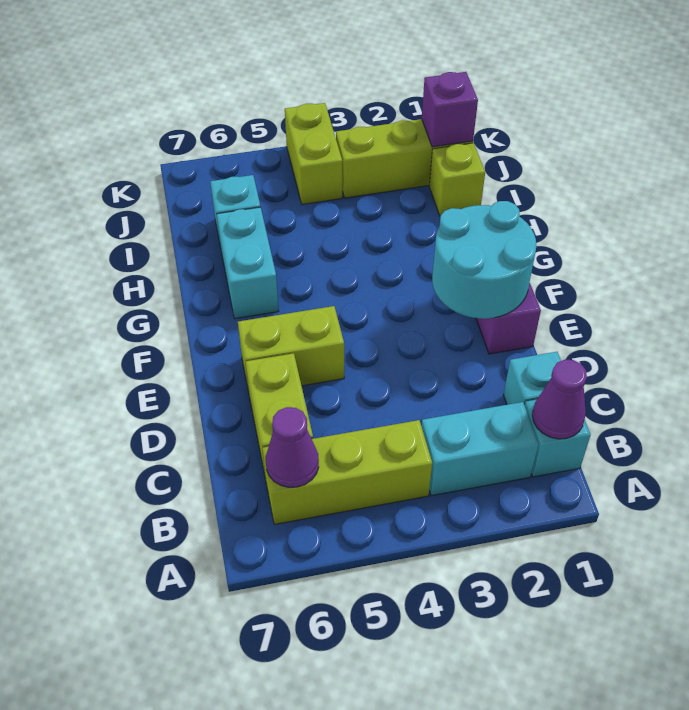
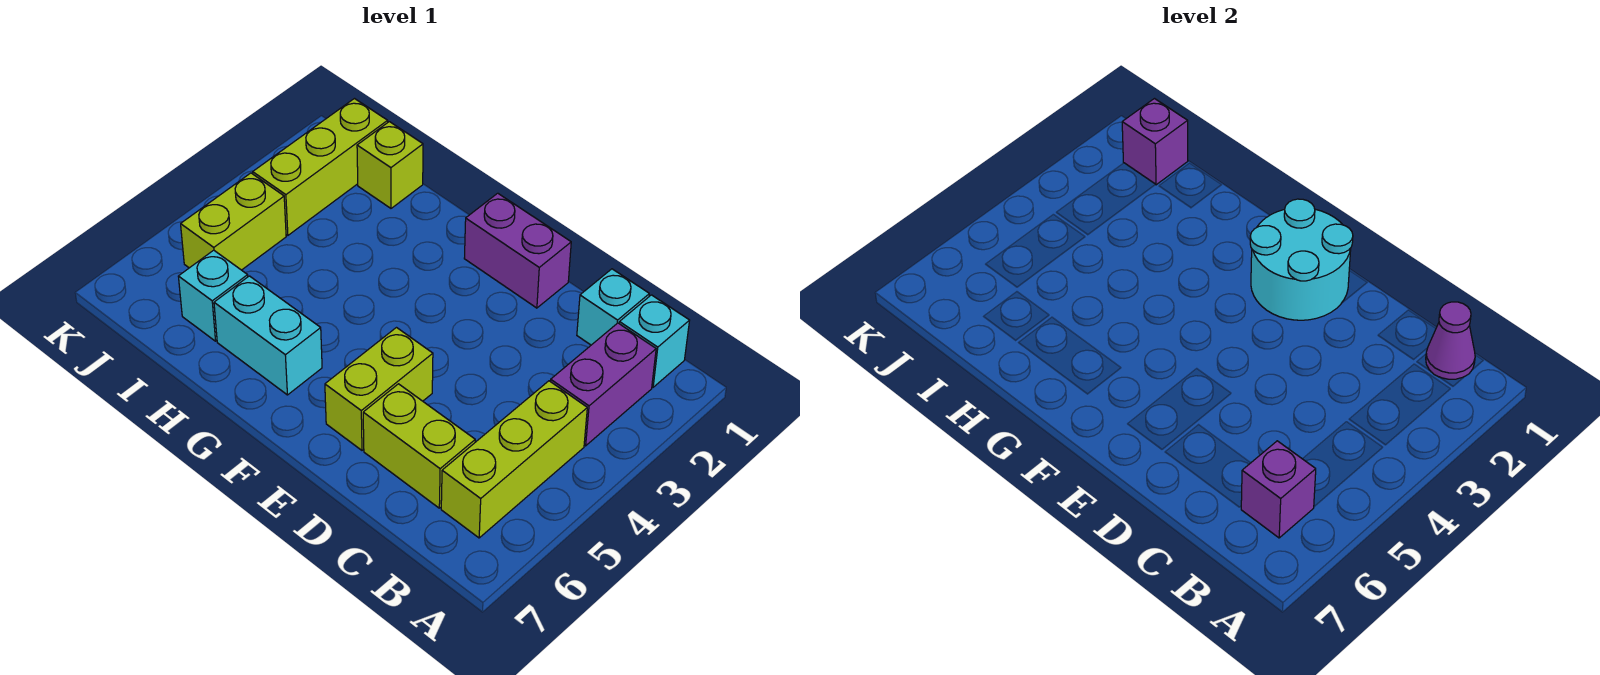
cyan brick B2:B3 level 1 -> purple brick B2:B3 level 1
purple cone B6 level 2 -> purple brick B6 level 2
lime brick J4:K4 level 1 -> lime brick J4:J5 level 1

